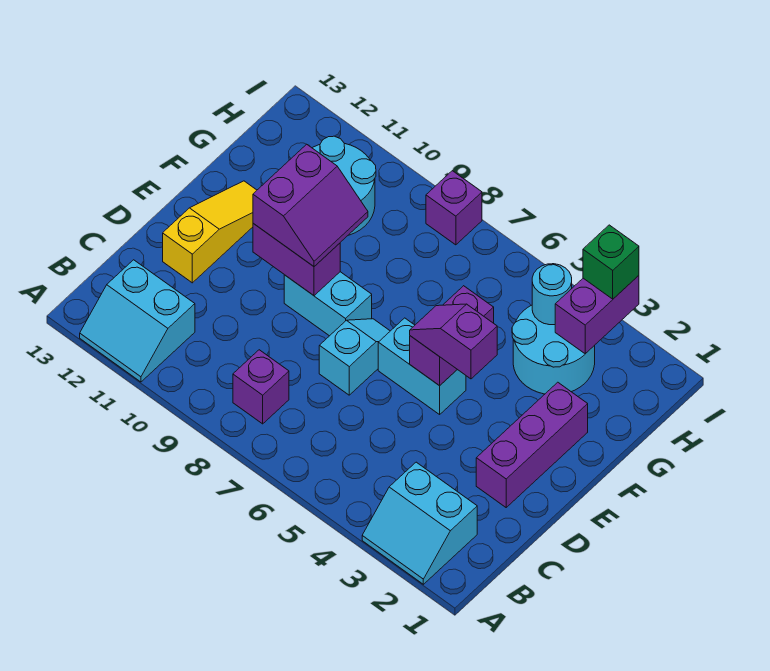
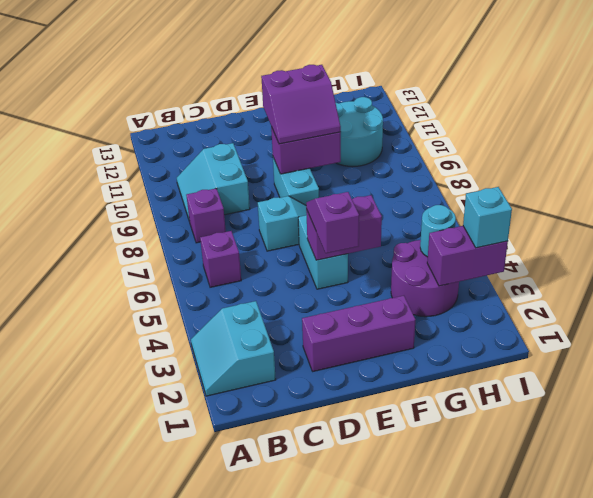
cyan slope A11:B12 level 1 top B -> cyan slope B9:C10 level 1 top C
yellow slope D12:F12 level 1 top D -> none
purple brick E9:E10 level 2 -> purple brick E9:F9 level 2
cyan round brick G3:H4 level 1 -> purple round brick G3:H4 level 1
green brick I3 level 3 -> cyan brick I3 level 3
purple brick I8 level 1 -> purple brick B6 level 1

